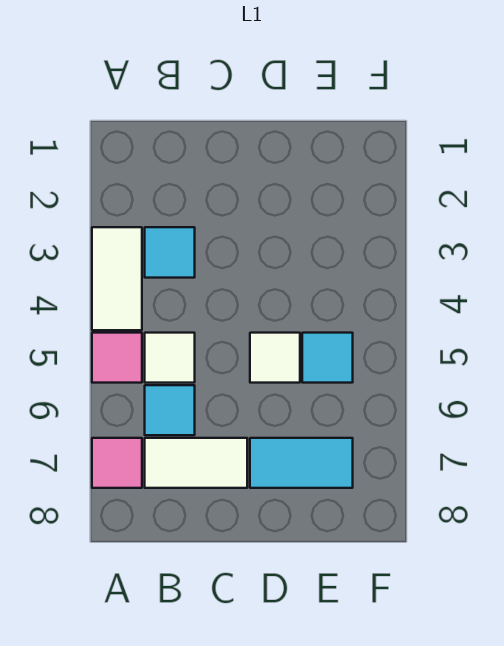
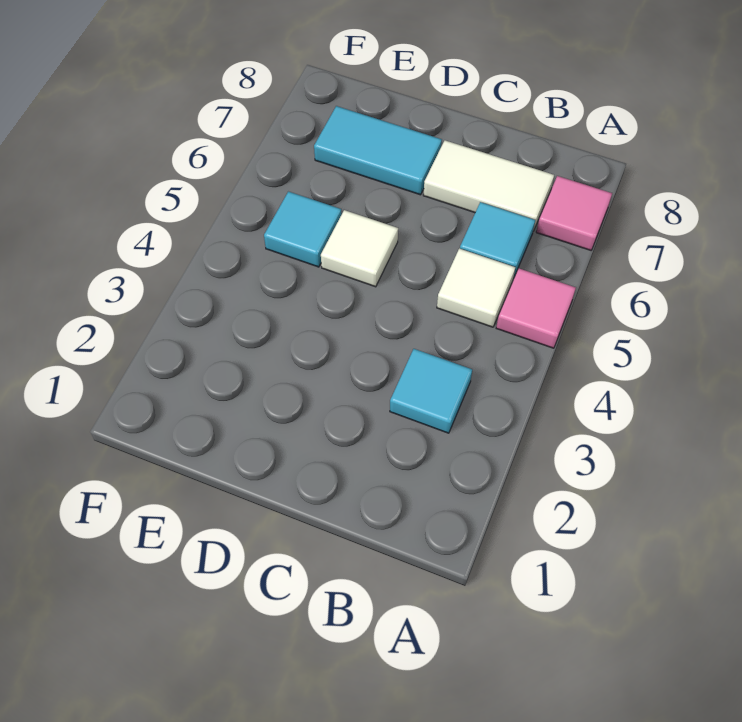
white tile A3:A4 level 1 -> none

